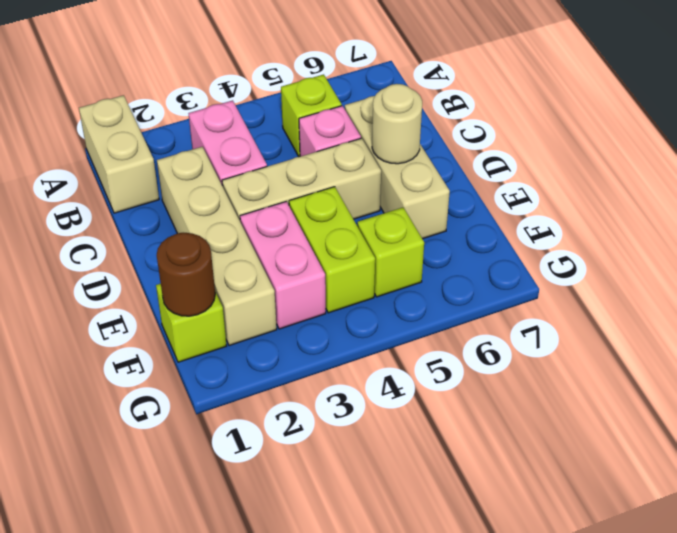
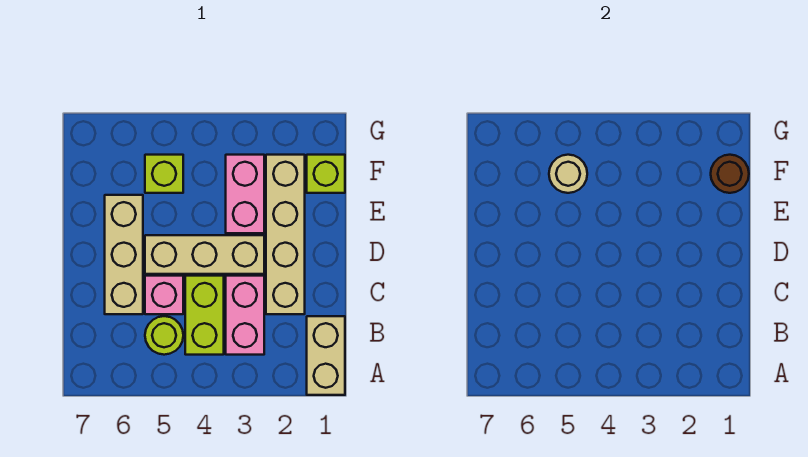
lime brick B5 level 1 -> lime round brick B5 level 1
tan round brick D6 level 2 -> tan round brick F5 level 2
lime brick E4:F4 level 1 -> lime brick B4:C4 level 1

